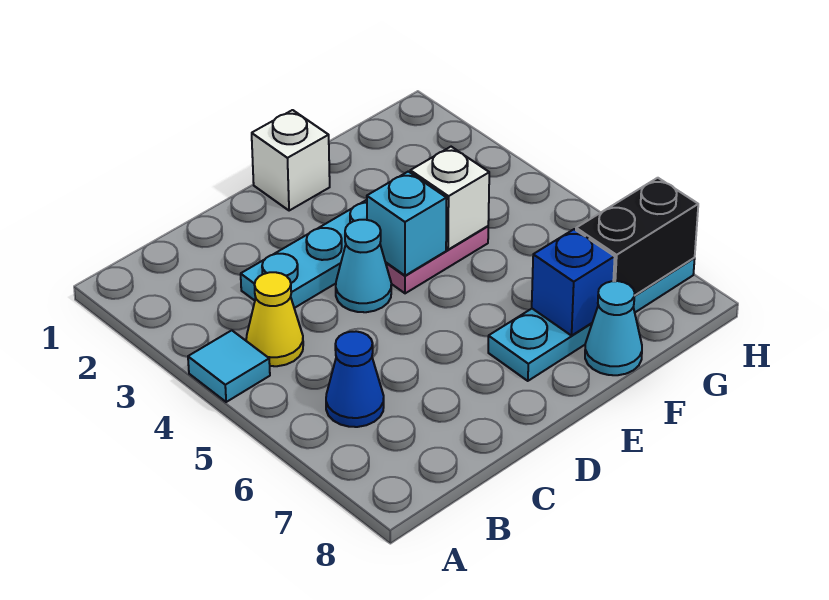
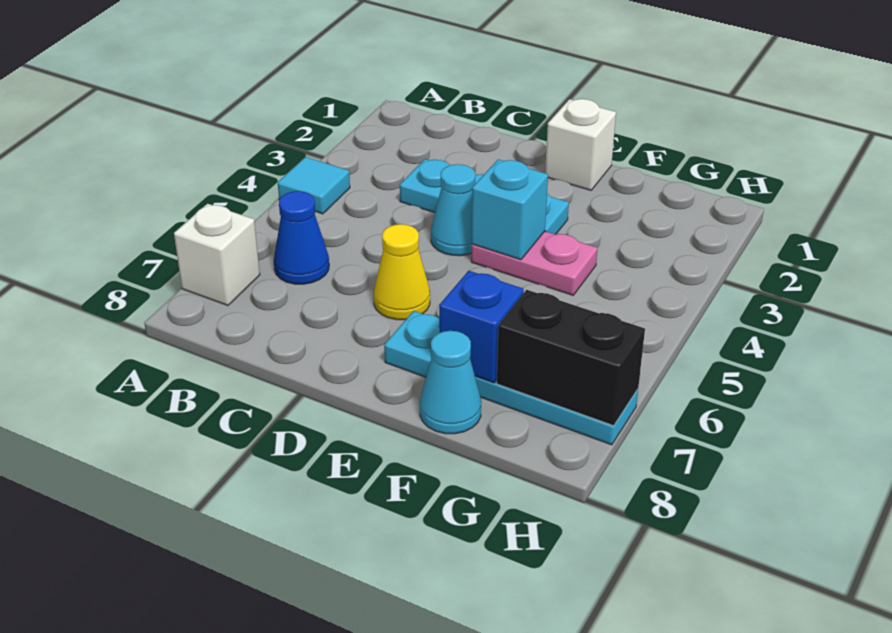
yellow cone B4 level 1 -> yellow cone D6 level 1
white brick F4 level 2 -> white brick A7 level 1

